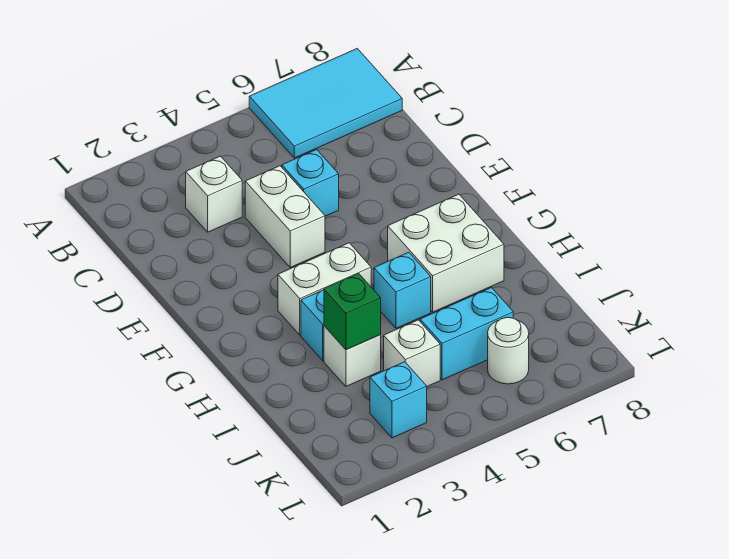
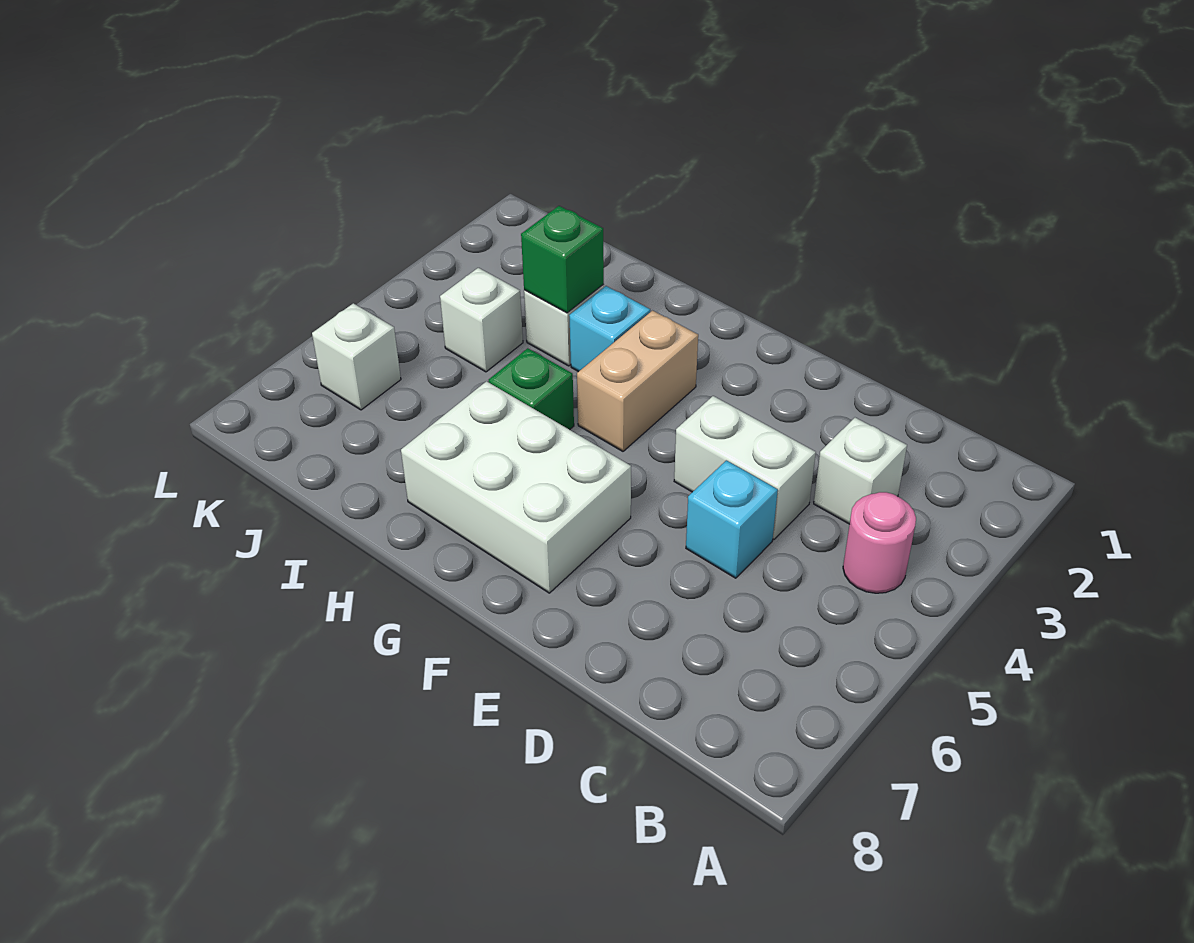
cyan tile A6:B8 level 1 -> none
none -> pink round brick B4 level 1
white brick G3:G4 level 1 -> tan brick G3:G4 level 1
white brick G6:H7 level 1 -> white brick F6:H7 level 1
cyan brick H5 level 1 -> green brick H5 level 1
cyan brick J5:J6 level 1 -> none
cyan brick K3 level 1 -> none
white round brick K6 level 1 -> white brick K6 level 1

